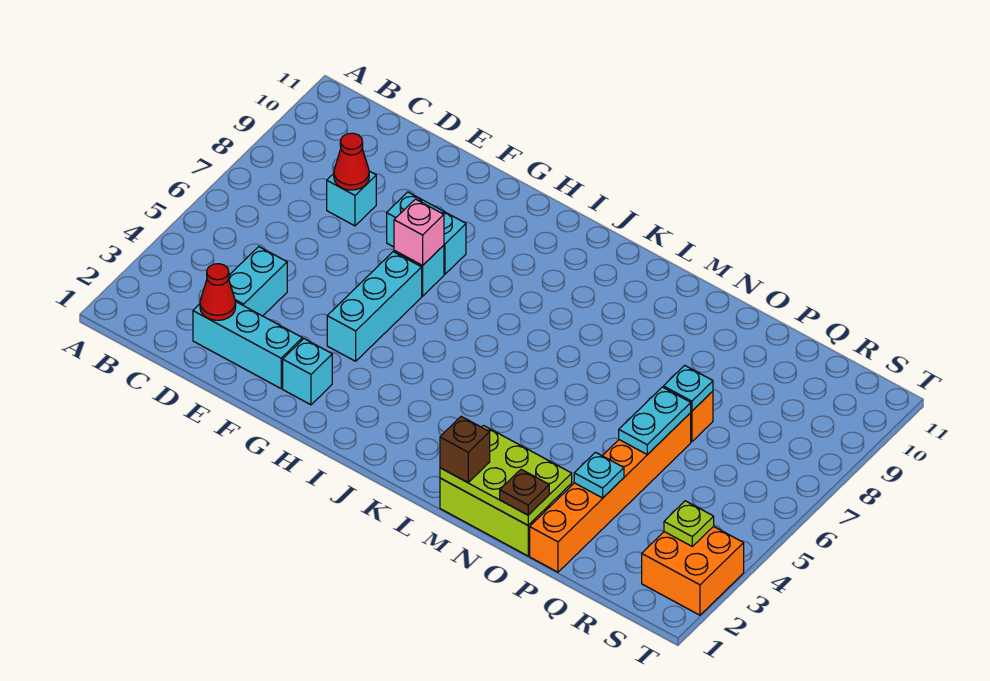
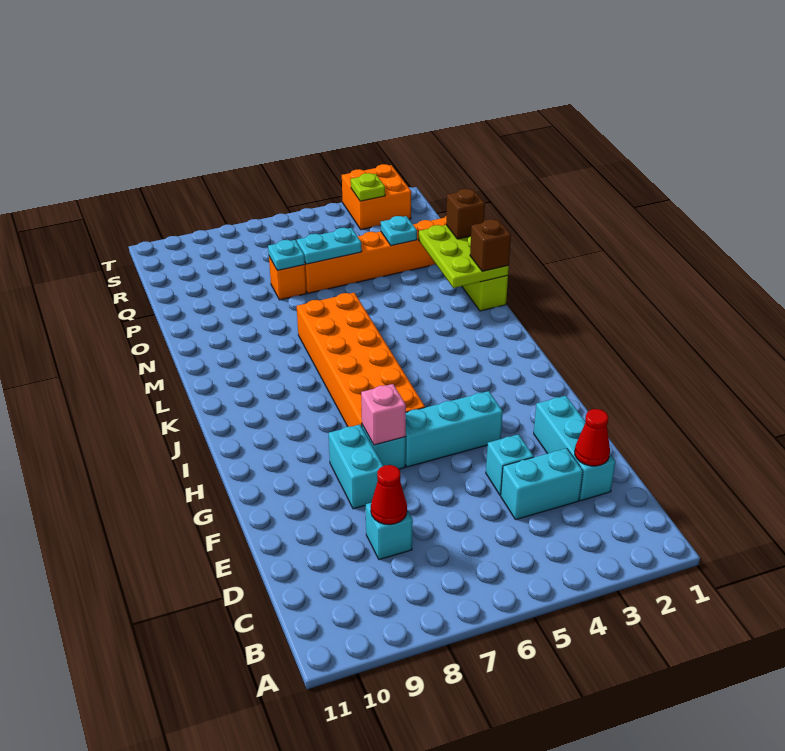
cyan brick G2 level 1 -> cyan brick E4 level 1
none -> orange brick H6:M7 level 1
brown plate O1 level 3 -> brown brick O1 level 3

